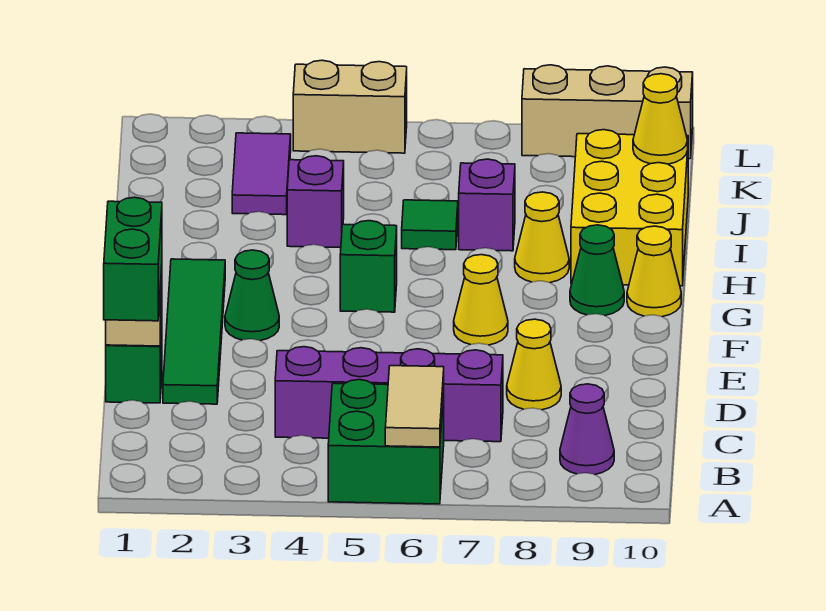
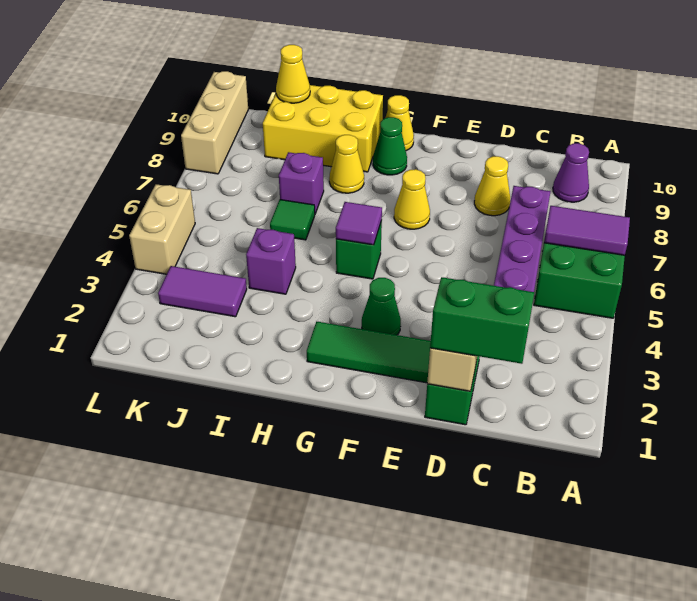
tan tile A6:B6 level 2 -> purple tile A6:B6 level 2
none -> purple tile G5 level 2

